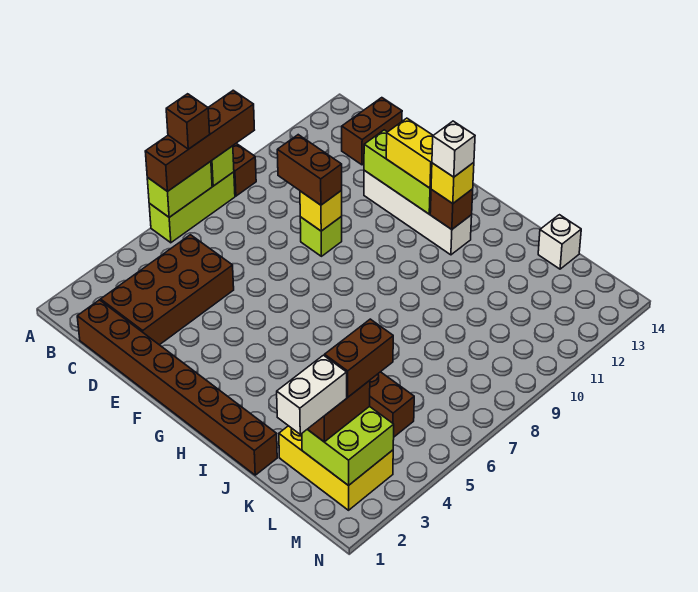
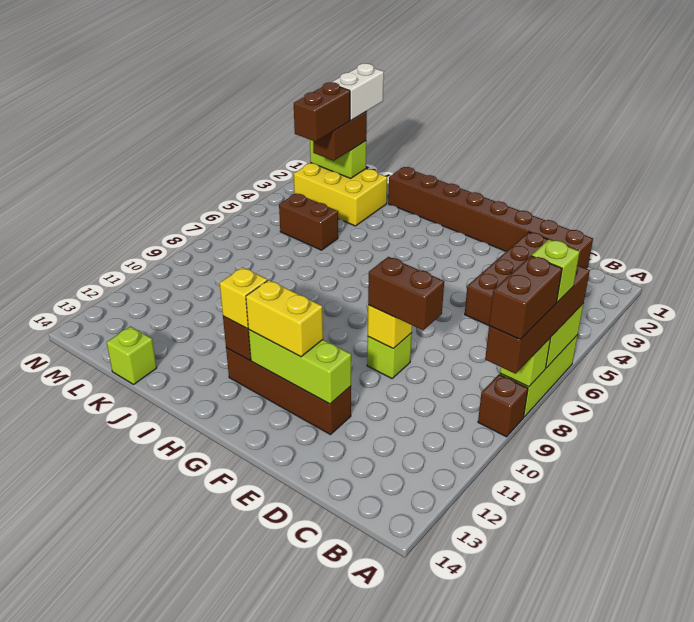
brown brick A7 level 4 -> lime brick A7 level 4
brown brick C13:C14 level 1 -> brown brick A8:A9 level 4
white brick E12:H12 level 1 -> brown brick E12:H12 level 1
white brick H12 level 4 -> none
white brick K14 level 1 -> lime brick K14 level 1
lime brick L2:M3 level 2 -> lime brick L2:M2 level 2

